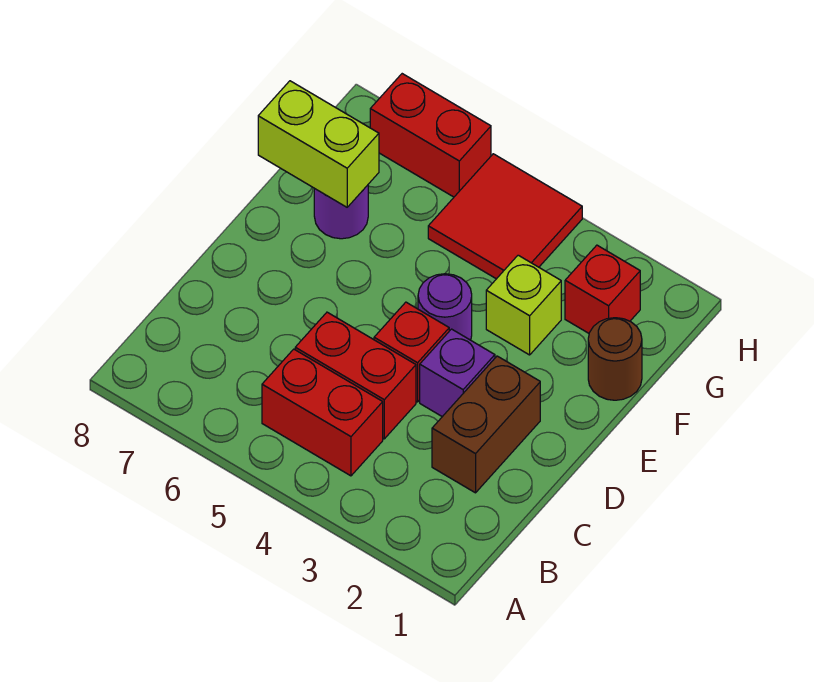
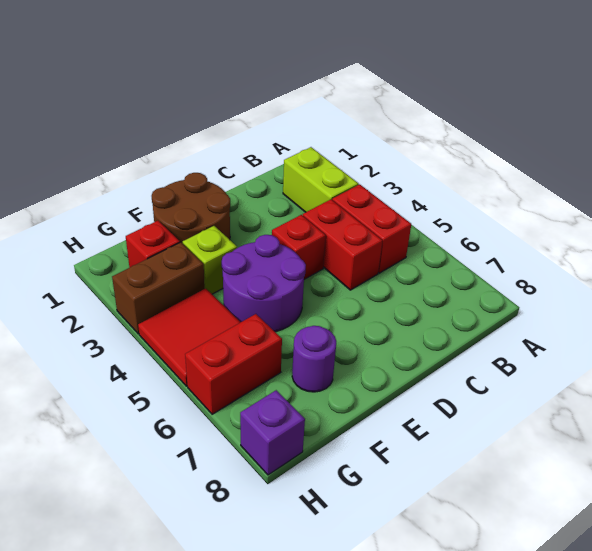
brown brick C2:D2 level 1 -> brown brick G3:H3 level 1
purple brick D3 level 1 -> purple brick H8 level 1
purple round brick E4 level 1 -> purple round brick E4:F5 level 1
brown round brick F1 level 1 -> brown round brick E1:F2 level 1
lime brick F7:F8 level 2 -> lime brick B2:B3 level 1
red brick H6:H7 level 1 -> red brick G6:H6 level 1

